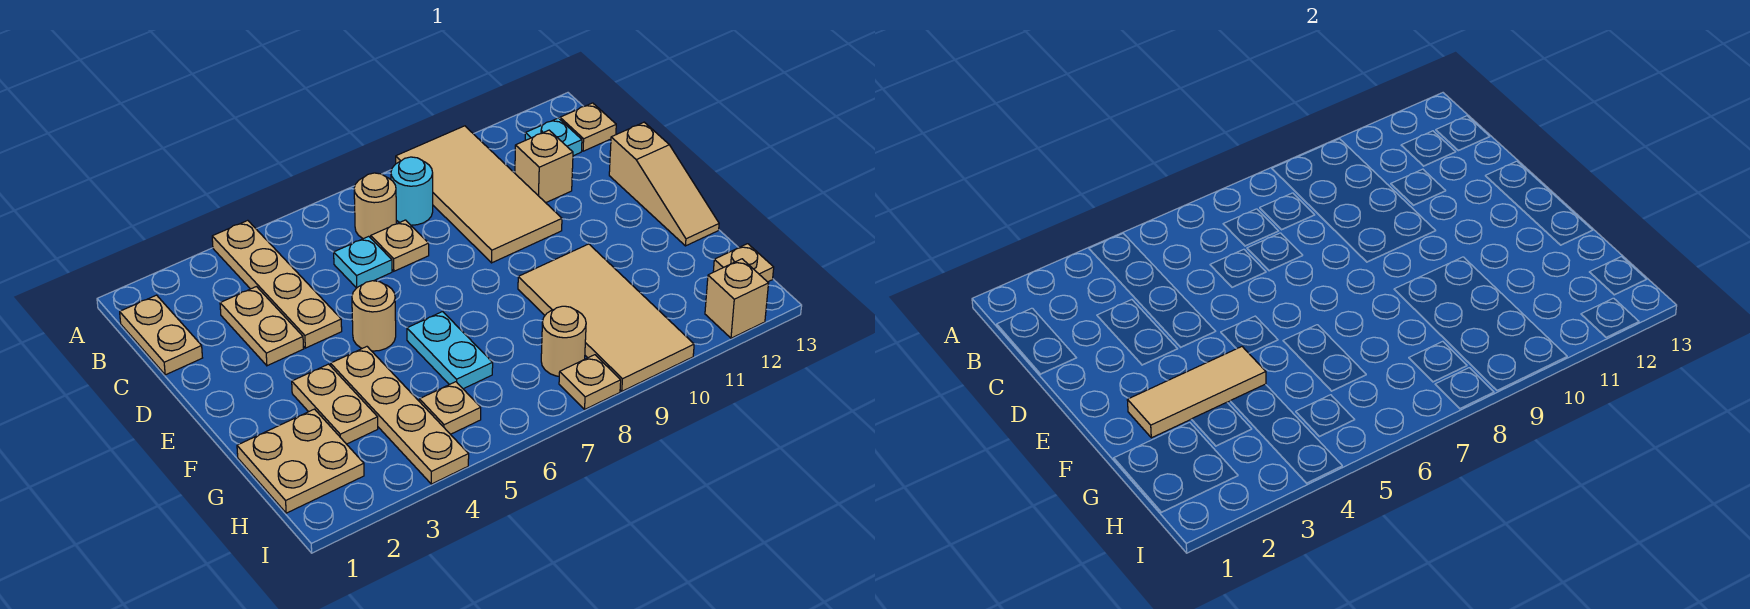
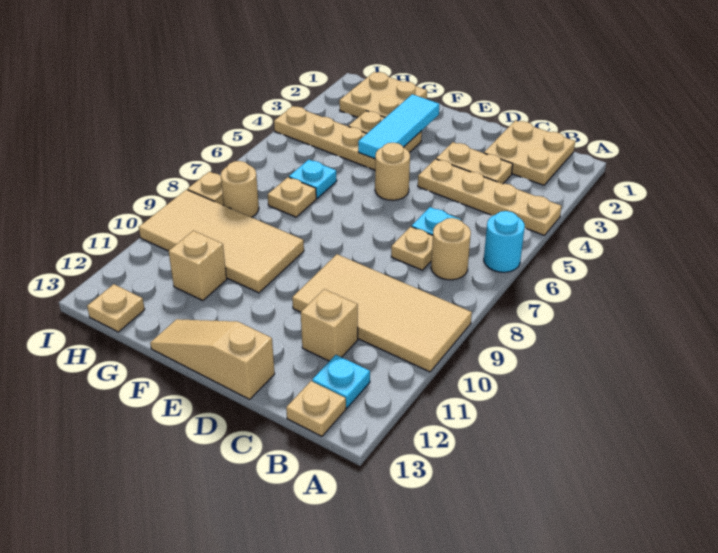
tan plate B1:C1 level 1 -> tan plate B1:C2 level 1
cyan round brick B8 level 1 -> cyan round brick A6 level 1
tan tile F2:F4 level 2 -> cyan tile F2:F4 level 2
cyan plate F6:G6 level 1 -> cyan plate G6 level 1
tan plate H5 level 1 -> tan plate G7 level 1
tan brick I12 level 1 -> tan brick G11 level 1

